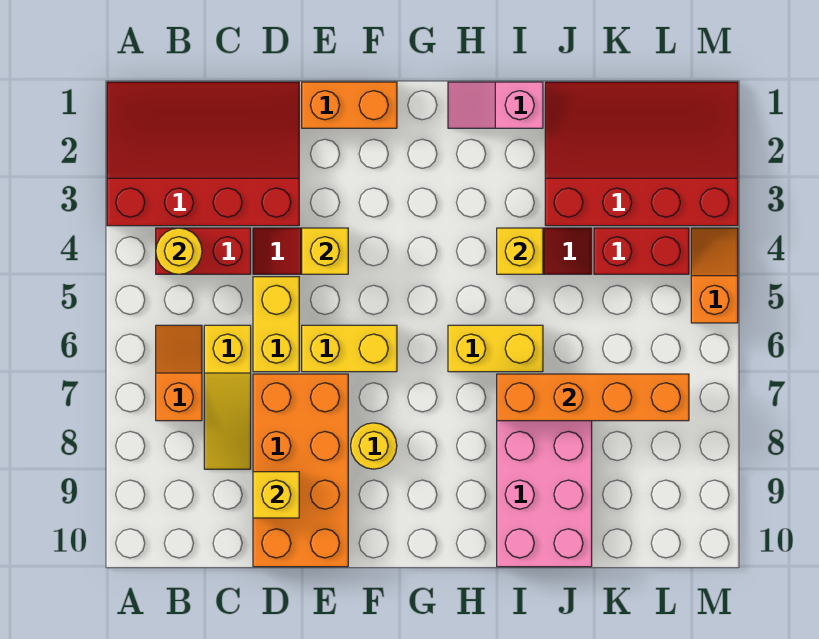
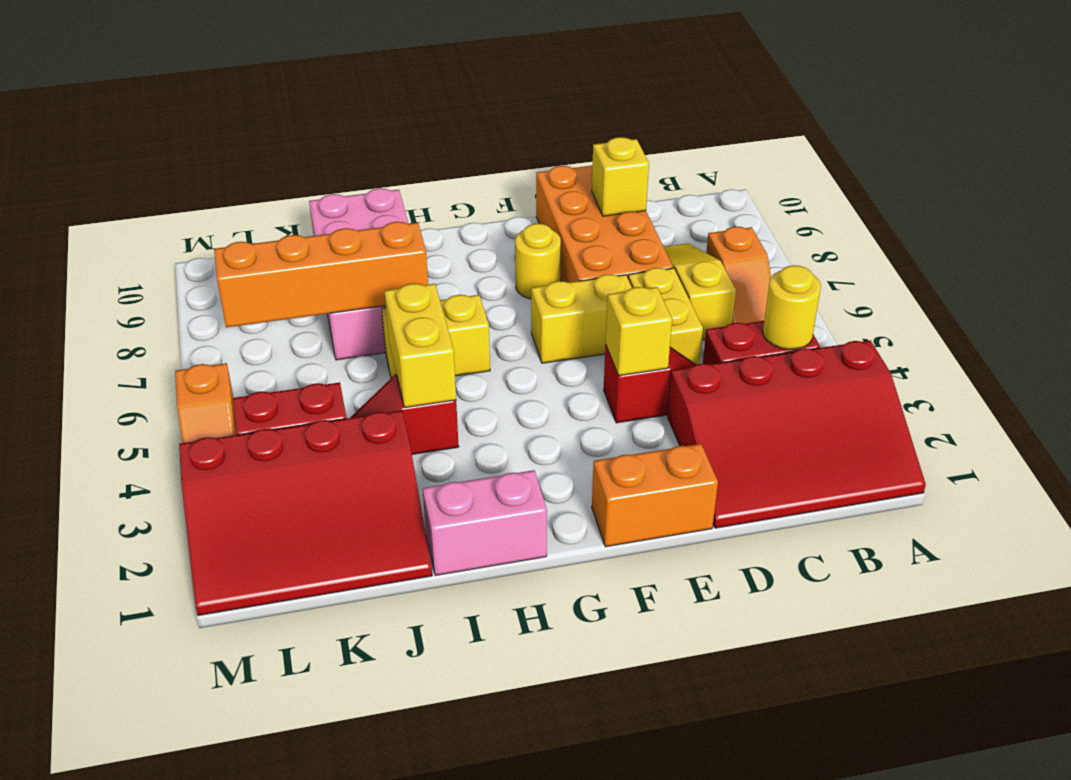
pink slope H1:I1 level 1 top I -> pink brick H1:I1 level 1
yellow brick I4 level 2 -> yellow brick I4:I5 level 2

